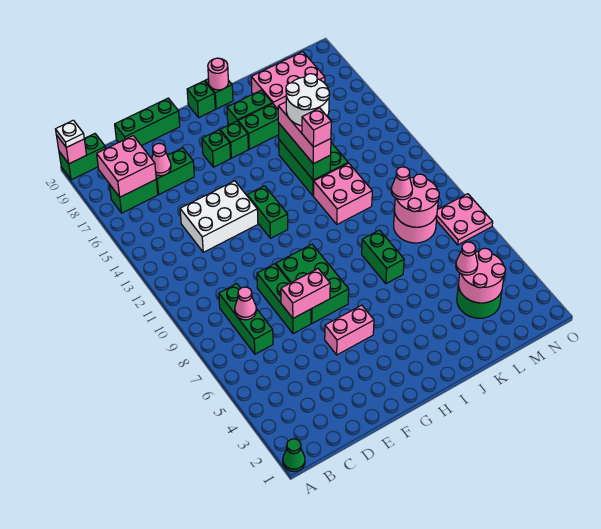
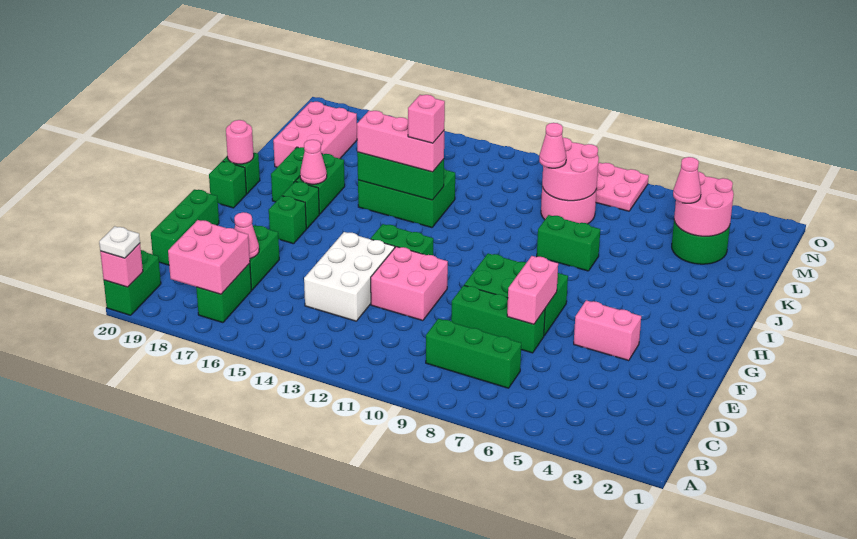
green cone A1 level 1 -> none
pink cone C8 level 2 -> pink cone I17 level 2
pink brick F5:G5 level 1 -> pink brick F4:F5 level 1
pink brick J11:K12 level 1 -> pink brick E11:F12 level 1
white round brick J14:K15 level 4 -> none

